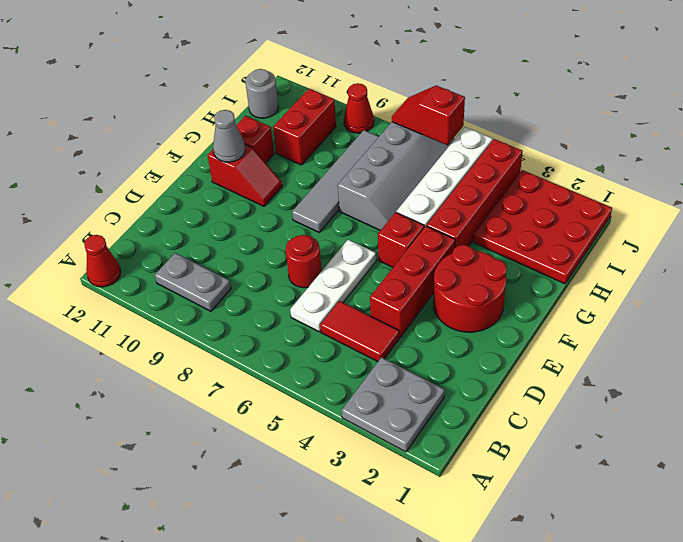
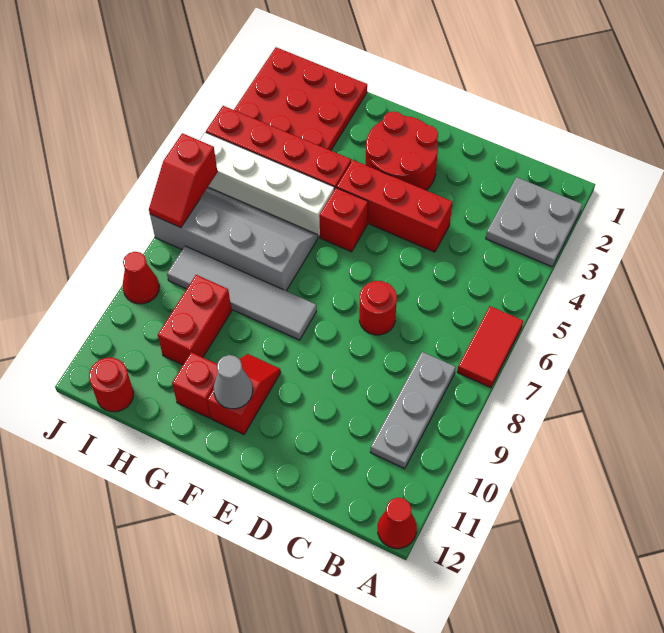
grey plate B9:B10 level 1 -> grey plate B8:B10 level 1
red tile C4:C5 level 1 -> red tile A6:A7 level 1
white plate C6:E6 level 1 -> none
red brick H10:I10 level 1 -> red brick H9:H10 level 1
grey round brick I12 level 1 -> red round brick I12 level 1

